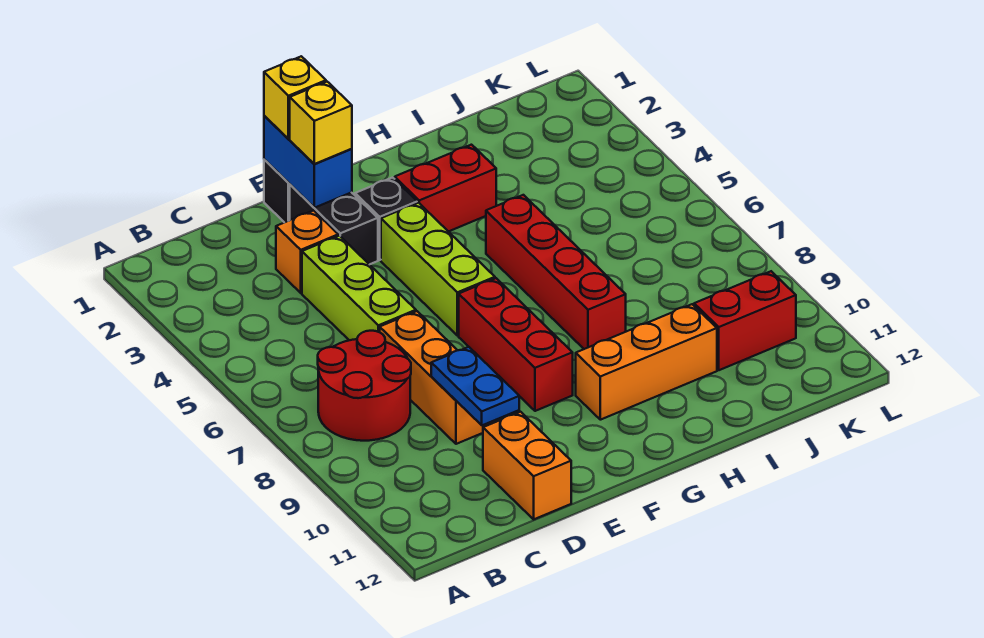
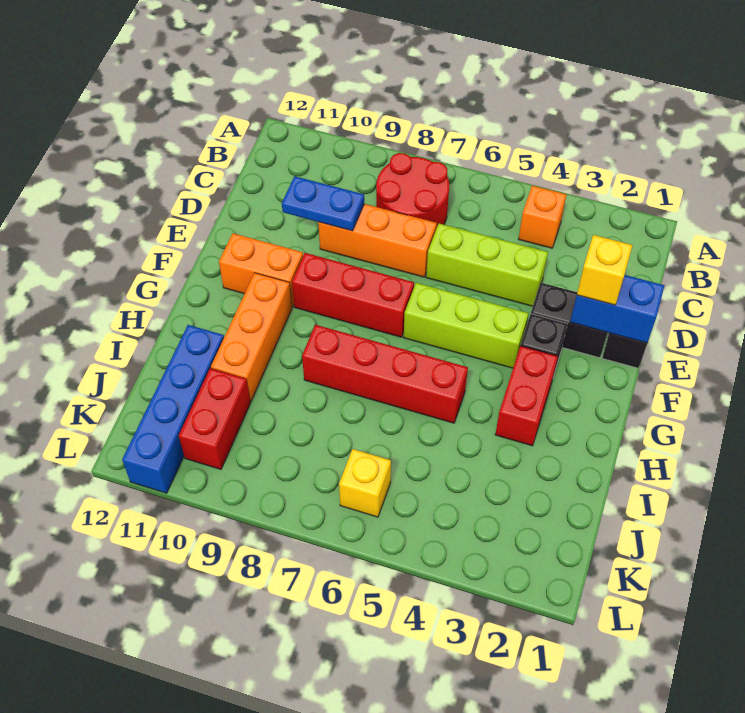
orange brick D3 level 1 -> orange brick B4 level 1
orange brick D11:D12 level 1 -> orange brick F10:F11 level 1
yellow brick E1 level 3 -> yellow brick K6 level 1
none -> blue brick I11:L11 level 1

